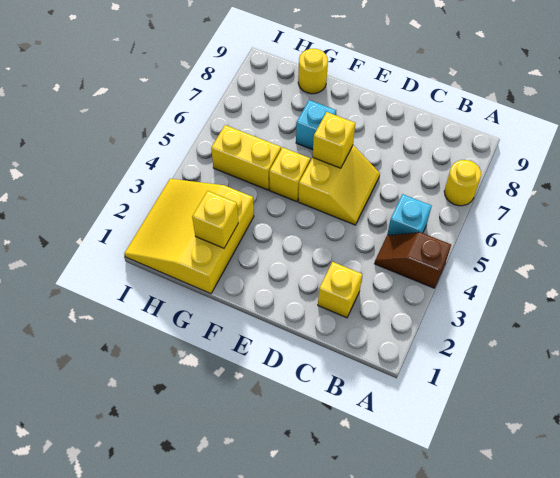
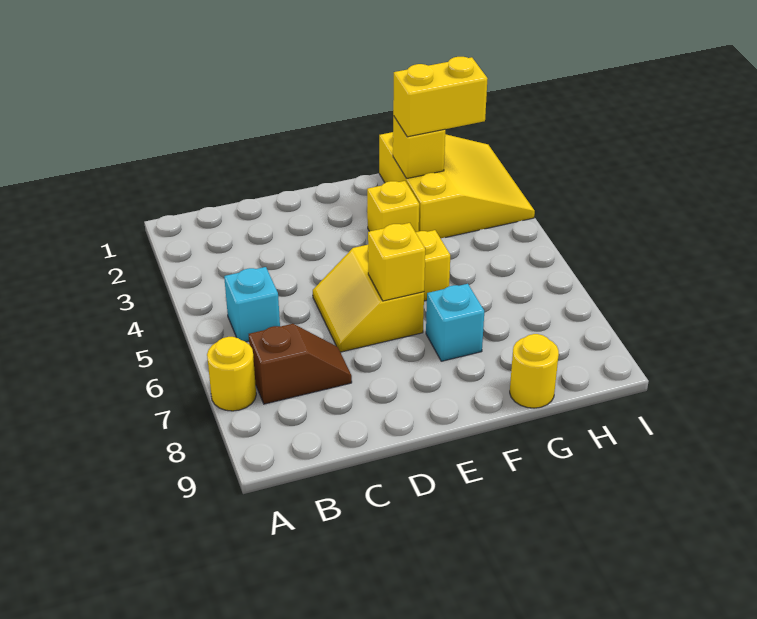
brown slope A4:B4 level 1 top A -> brown slope B7:C7 level 1 top B
yellow brick C2 level 1 -> yellow brick F3 level 1
yellow brick G5:H5 level 1 -> yellow brick G2:H2 level 3

